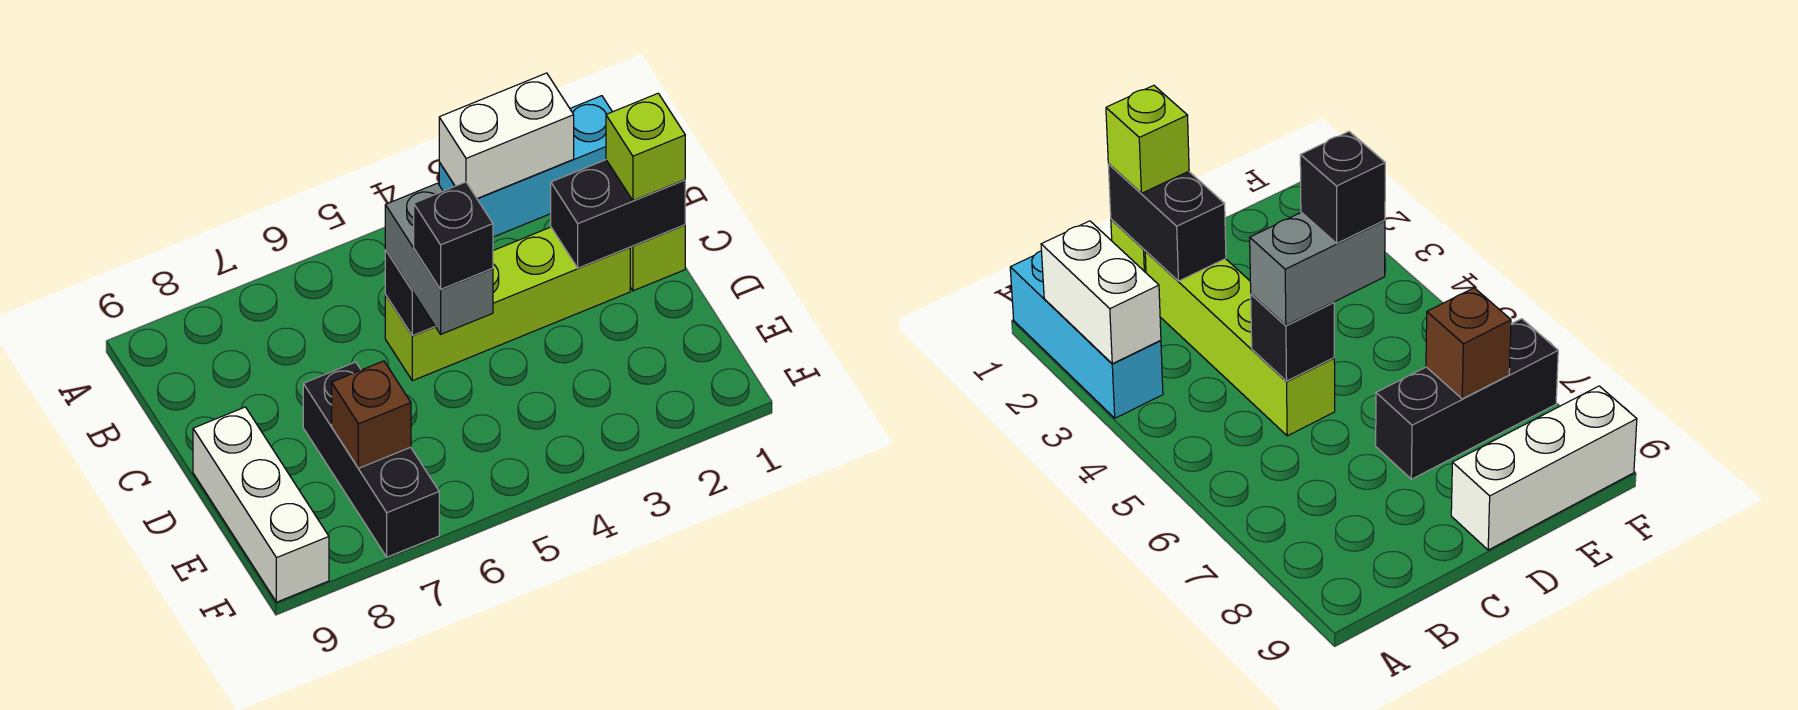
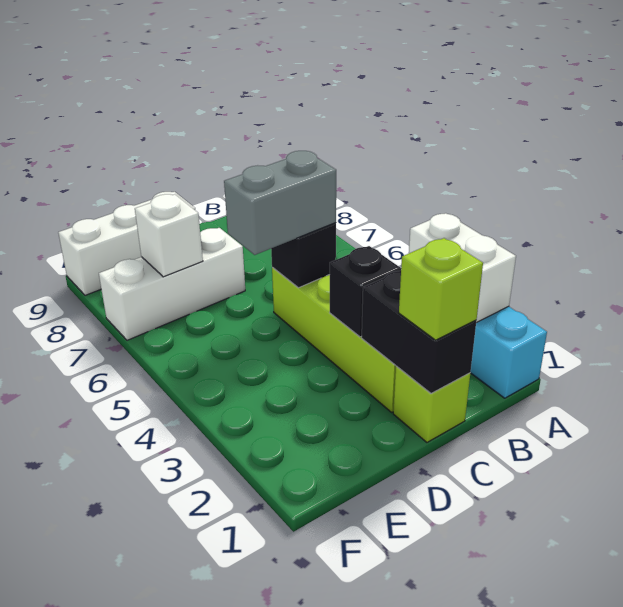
black brick D5 level 4 -> black brick C3 level 2
black brick D7:F7 level 1 -> white brick D7:F7 level 1
brown brick E7 level 2 -> white brick E7 level 2

